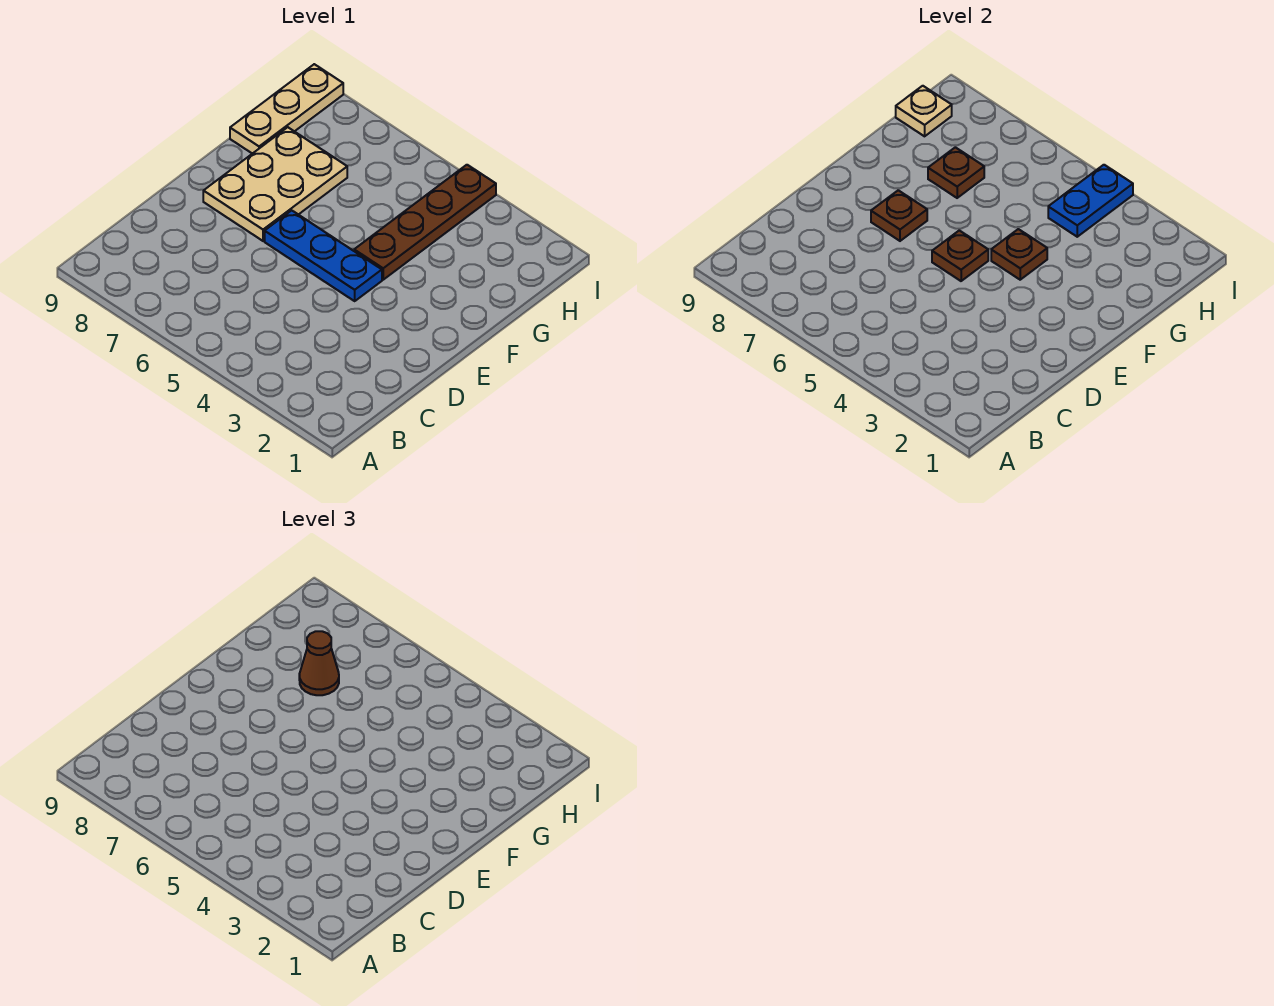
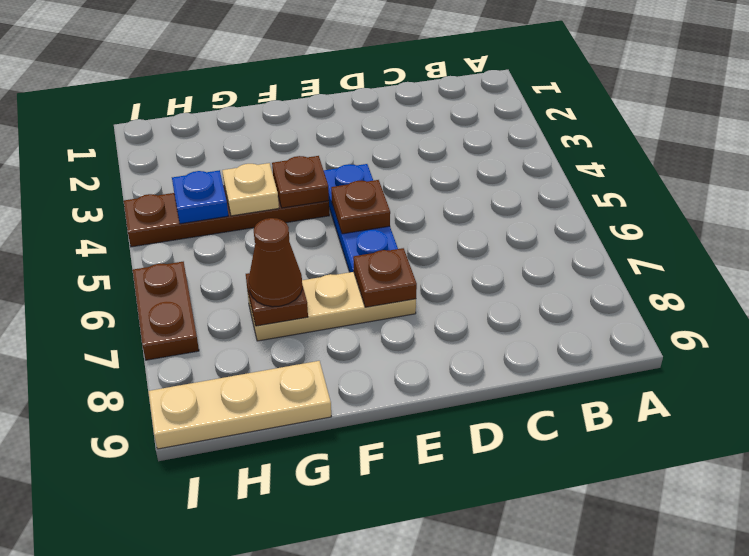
tan plate E7:G8 level 1 -> tan plate E7:G7 level 1
blue plate H4:I4 level 2 -> blue plate H4 level 2
tan plate H9 level 2 -> tan plate G4 level 2
none -> brown plate I6:I7 level 1

